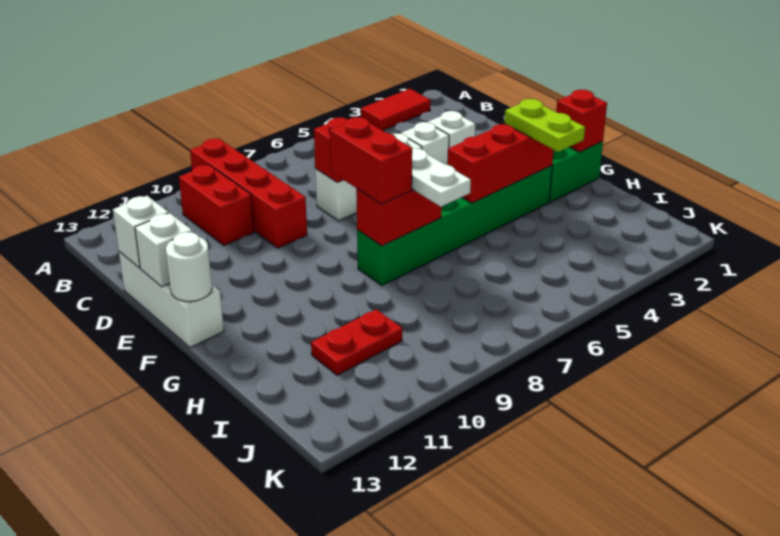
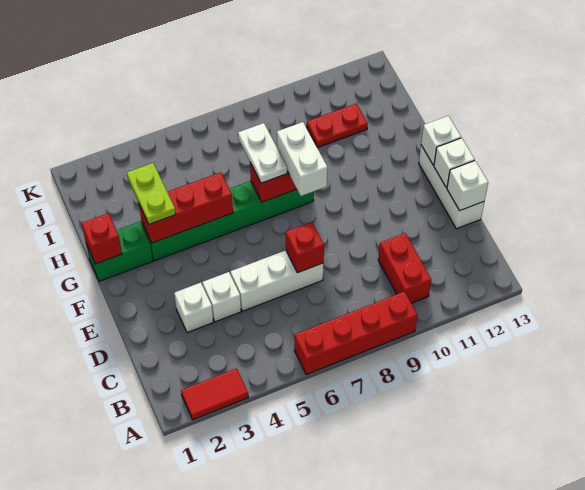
red brick A9:D9 level 1 -> red brick A6:A9 level 1
red brick F8:G8 level 3 -> white brick F8:G8 level 3
white round brick F13 level 2 -> white brick F13 level 2

